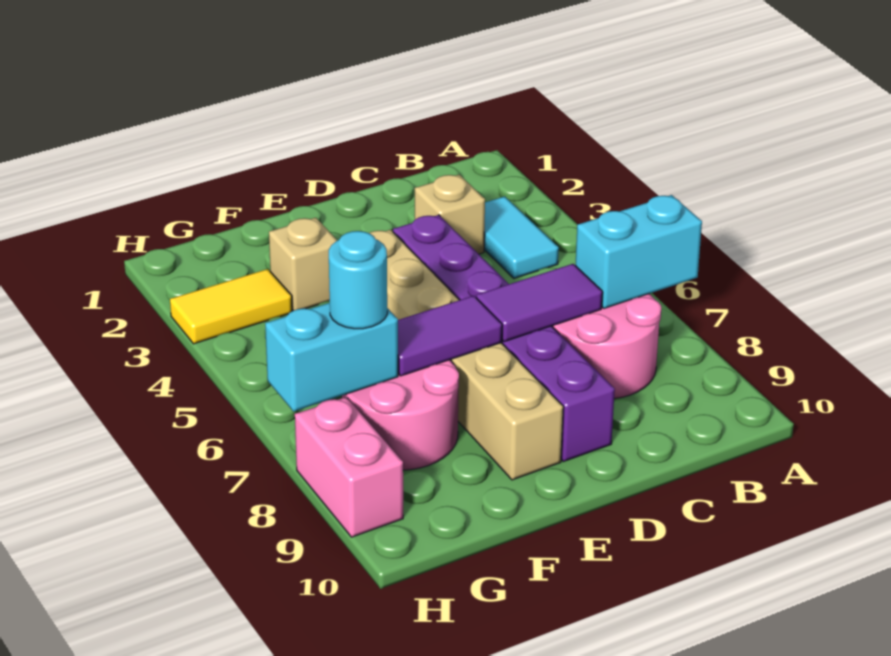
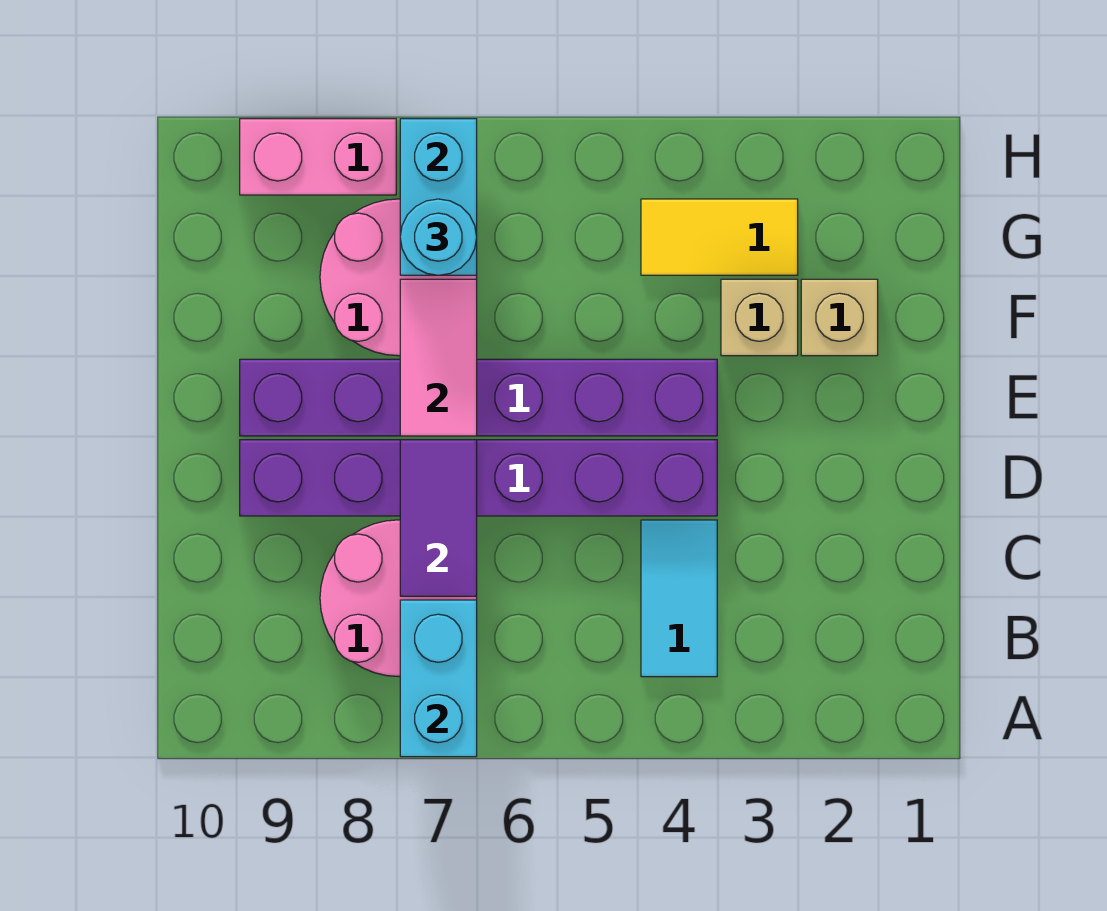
cyan tile B3:B4 level 1 -> cyan tile B4:C4 level 1
tan brick C3 level 1 -> tan brick F2 level 1
tan brick E4:E9 level 1 -> purple brick E4:E9 level 1
purple tile E7:F7 level 2 -> pink tile E7:F7 level 2
yellow tile G3:H3 level 1 -> yellow tile G3:G4 level 1

